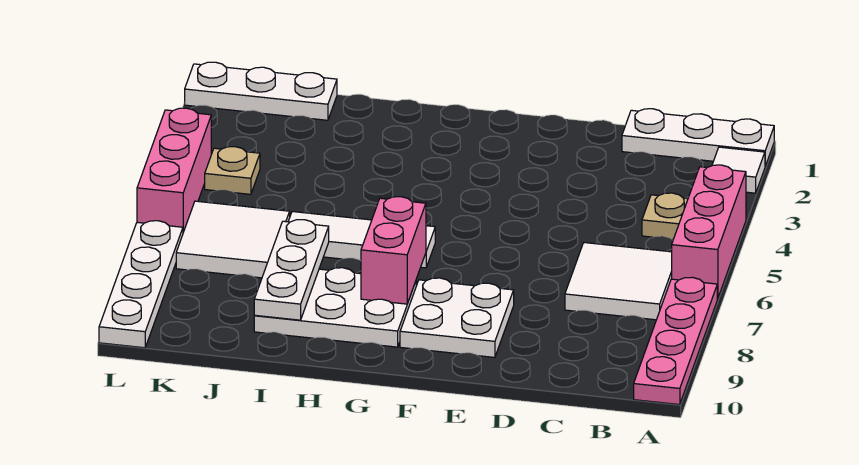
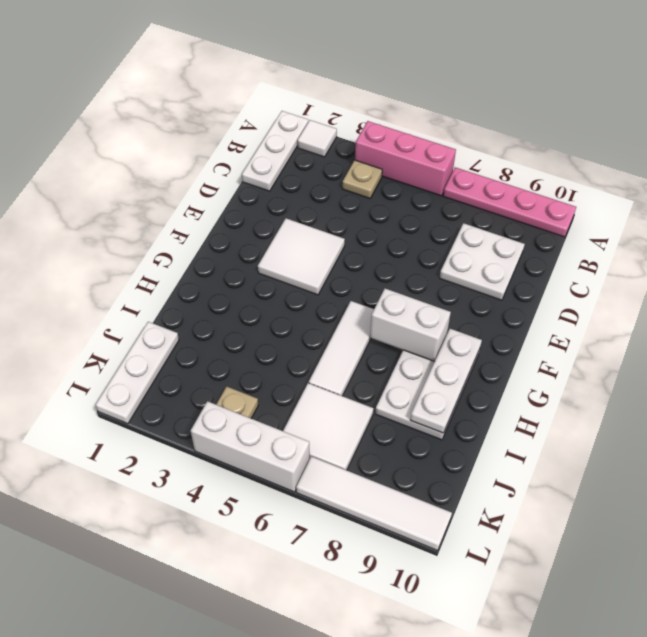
white tile B6:C7 level 1 -> white tile E3:F4 level 1
white plate E8:F9 level 1 -> white plate C8:D9 level 1
pink brick G7:G8 level 2 -> white brick G7:G8 level 2
white plate I7:I9 level 2 -> white plate G9:I9 level 2
pink brick L4:L6 level 1 -> white brick L4:L6 level 1
white plate L7:L10 level 1 -> white tile L7:L10 level 1

